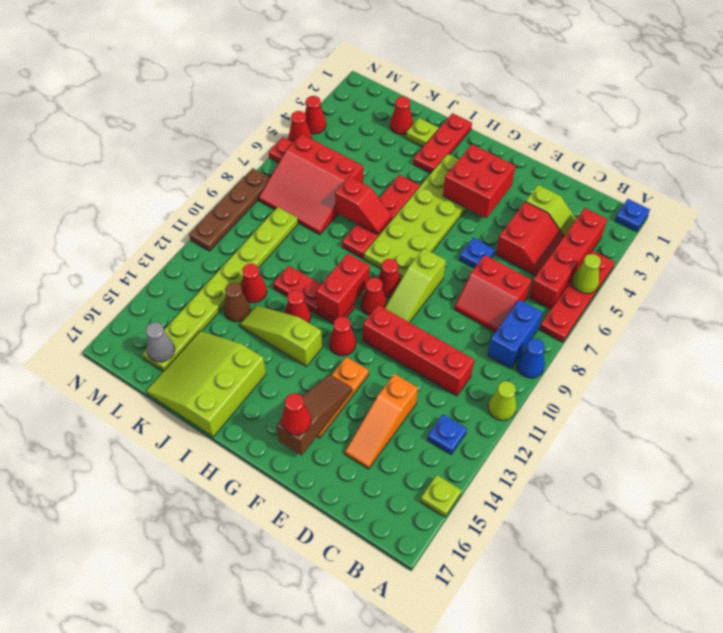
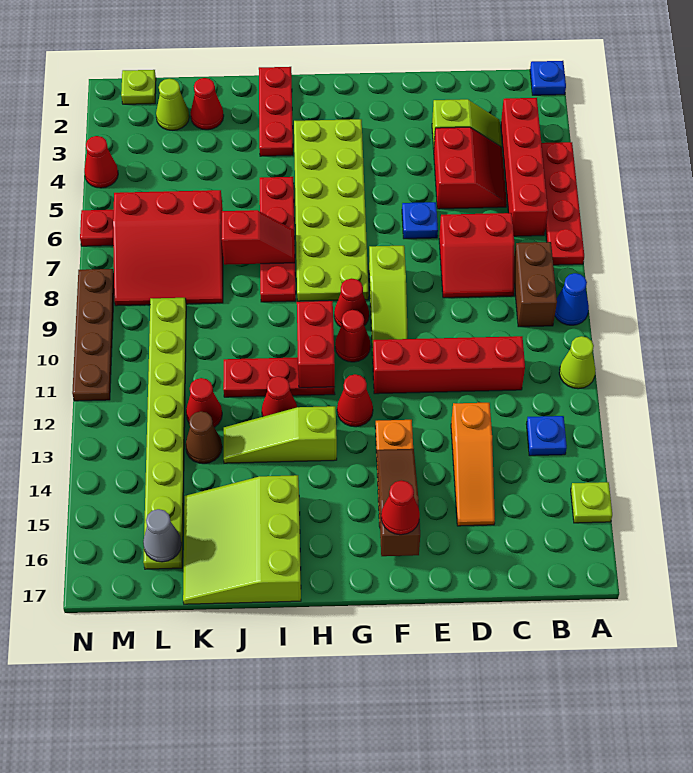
lime cone A5 level 2 -> lime cone L2 level 1
blue brick B8:B9 level 1 -> brown brick B8:B9 level 1
red brick F3:G4 level 2 -> none
lime plate J2 level 1 -> lime plate M1 level 1
red cone N5 level 1 -> none

